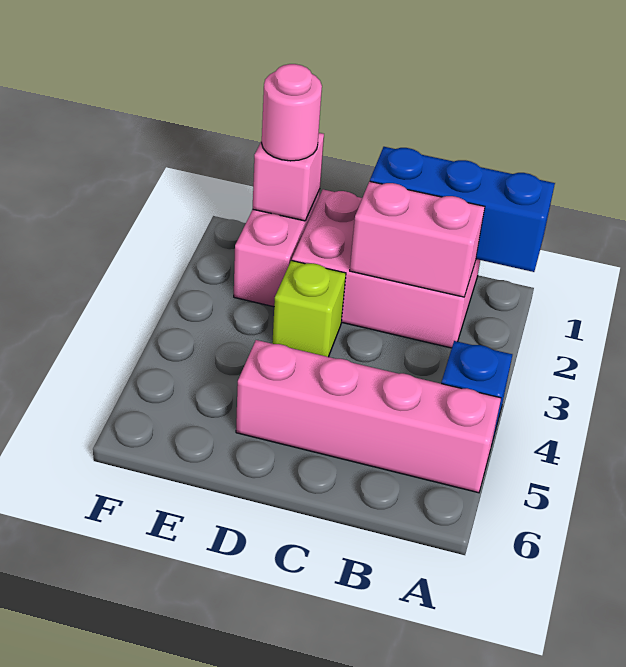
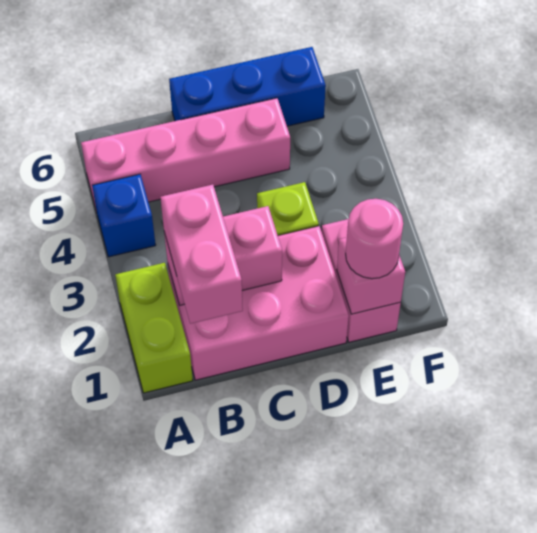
none -> lime brick A1:A2 level 1
blue brick A1:C1 level 2 -> blue brick C6:E6 level 1
none -> pink brick B1:B2 level 3

